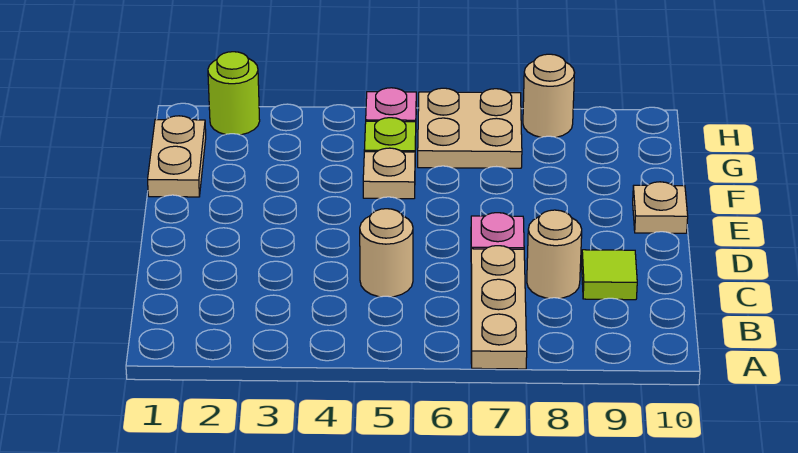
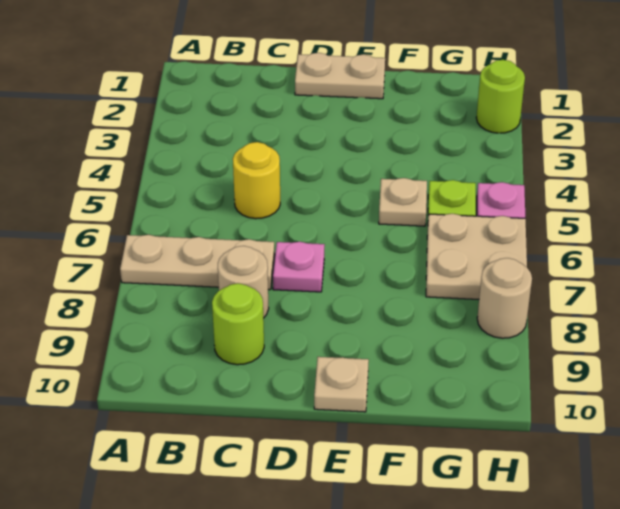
tan round brick C5 level 1 -> yellow round brick C5 level 1
lime tile C9 level 1 -> lime round brick C9 level 1
tan plate F1:G1 level 1 -> tan plate D1:E1 level 1

